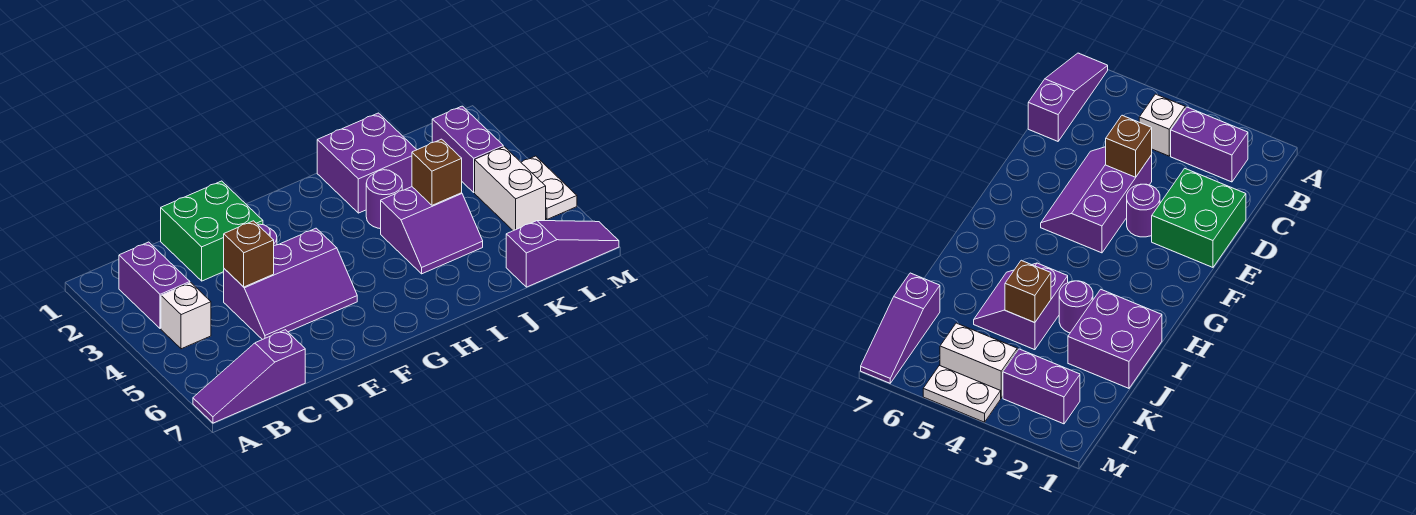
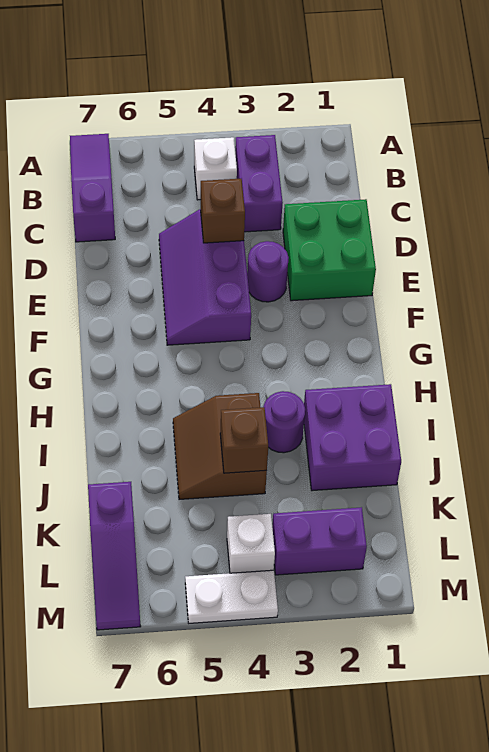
purple brick B2:B3 level 1 -> purple brick B3:C3 level 1
purple slope I4:J5 level 1 top 4 -> brown slope I4:J5 level 1 top 4
white brick L4:L5 level 1 -> white brick L4 level 1

